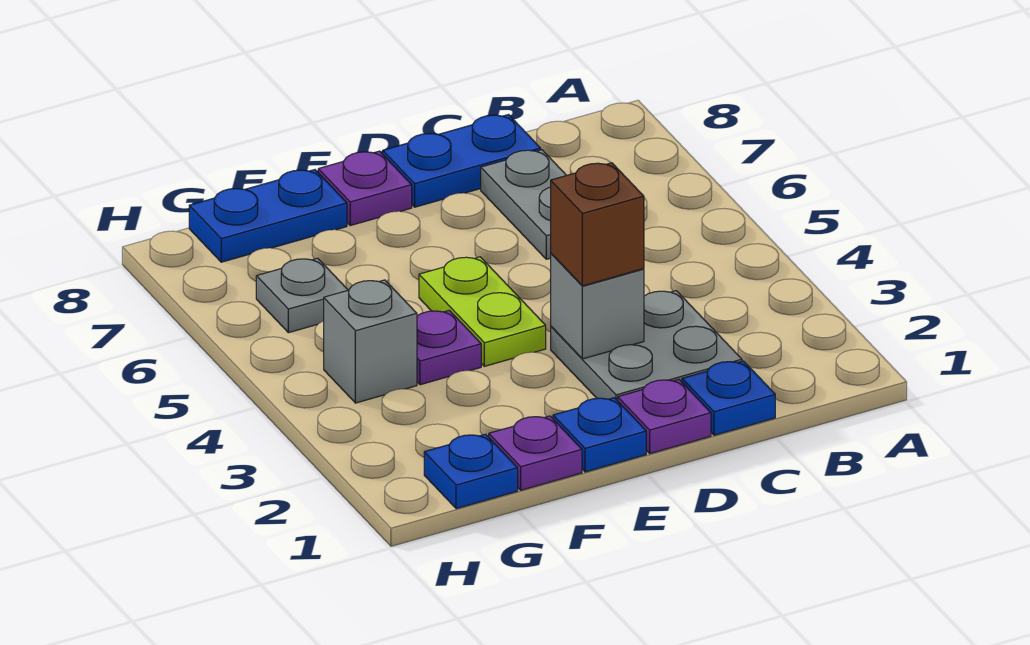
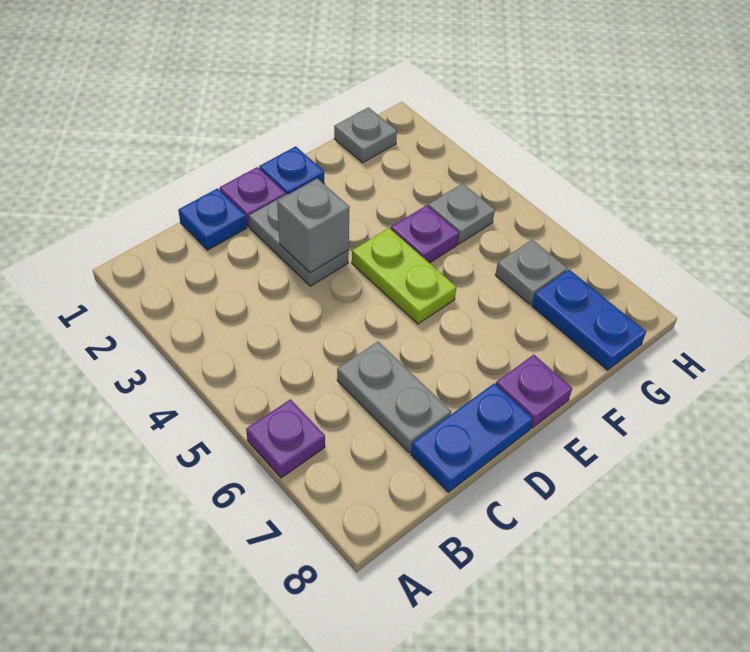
grey plate C2:D3 level 1 -> grey plate D2:D3 level 1
brown brick D3 level 3 -> none
purple plate F1 level 1 -> purple plate A6 level 1
blue plate F8:G8 level 1 -> blue plate G7:G8 level 1
blue plate G1 level 1 -> grey plate G1 level 1
grey brick G4 level 1 -> grey plate G4 level 1

